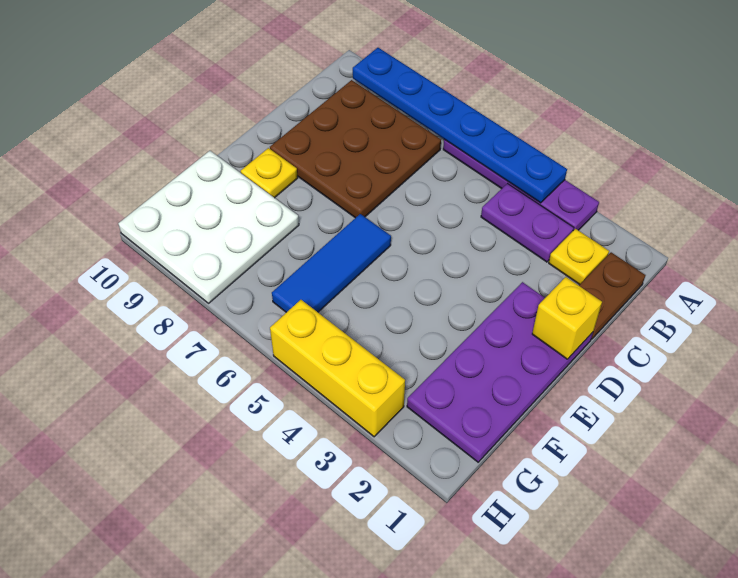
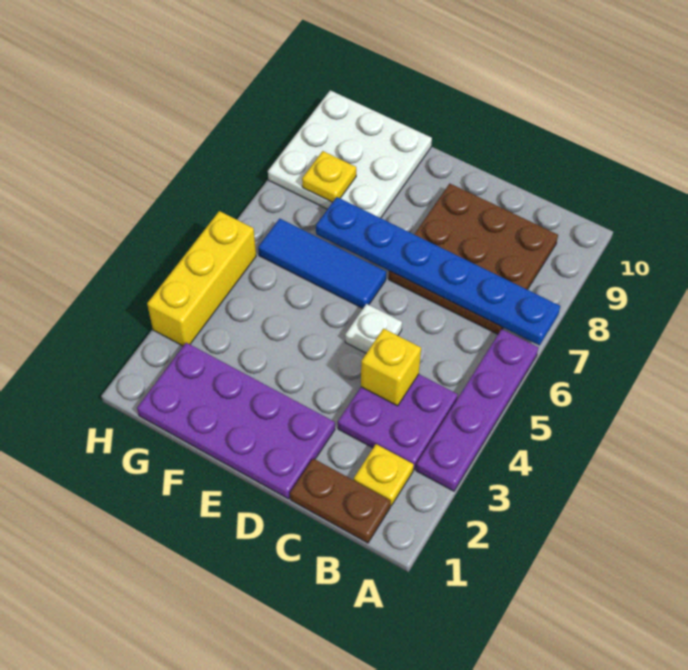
blue plate A4:A9 level 2 -> blue plate A7:F7 level 2
purple plate B3:B4 level 1 -> purple plate B3:C4 level 1
yellow brick D1 level 2 -> yellow brick C4 level 2
none -> white plate D5 level 1
yellow plate E9 level 1 -> yellow plate G8 level 2

